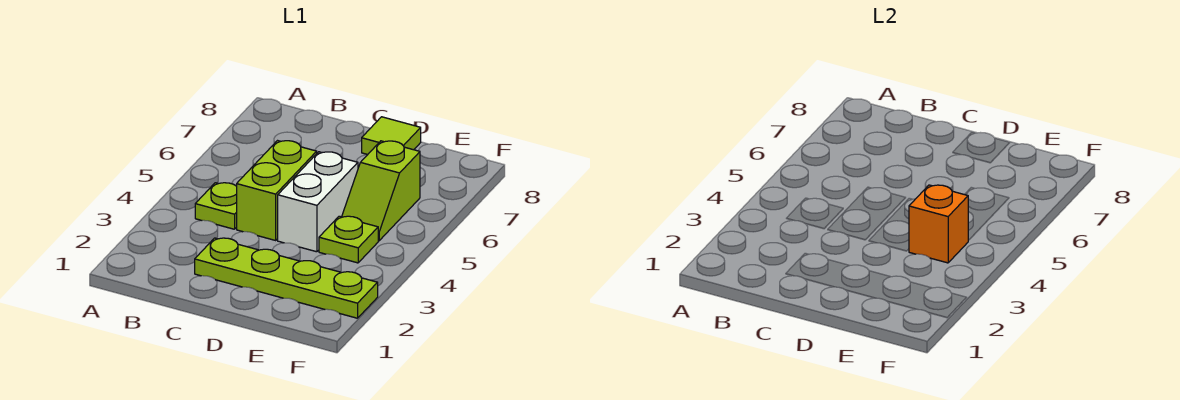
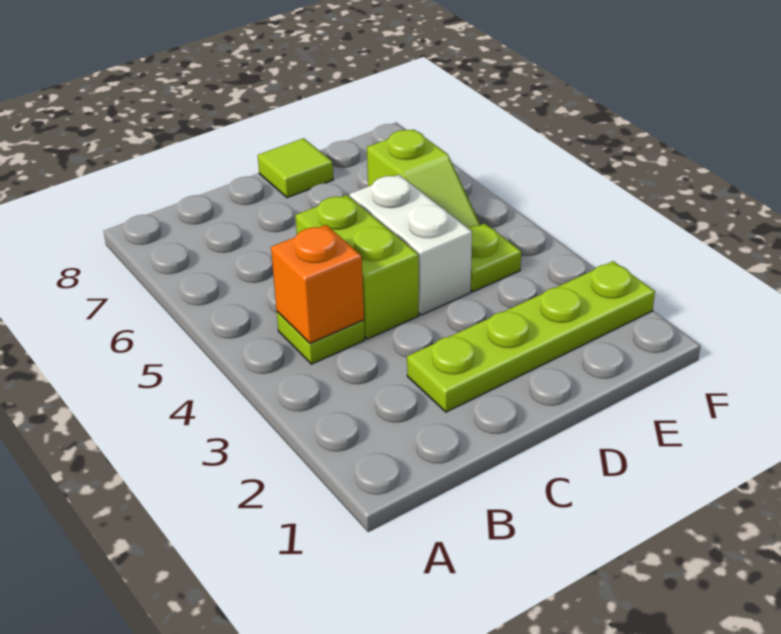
orange brick E4 level 2 -> orange brick B4 level 2

